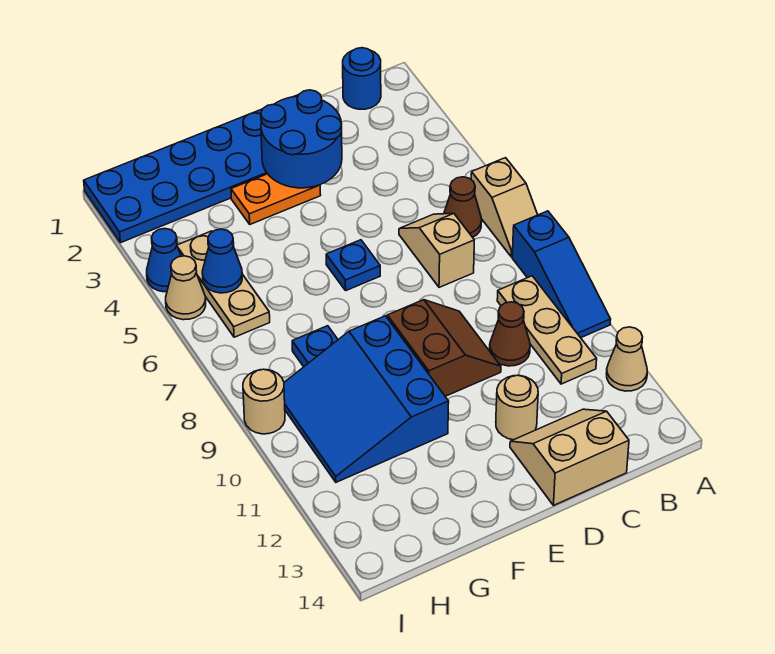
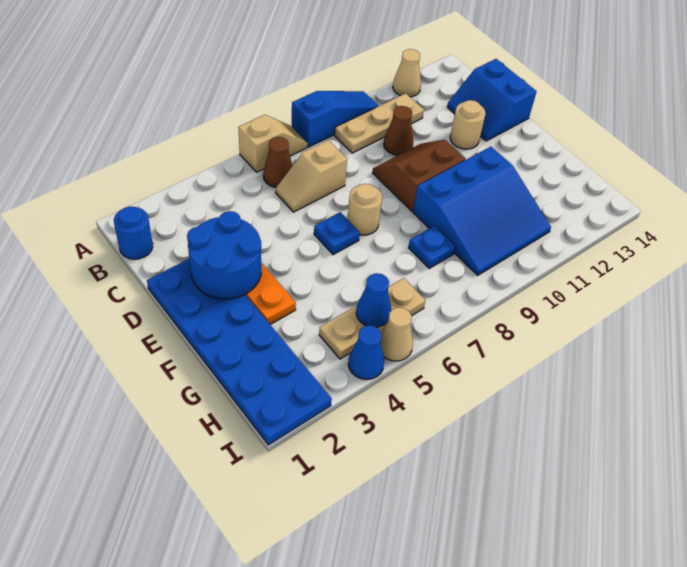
tan slope C13:D14 level 1 top 14 -> blue slope C13:D14 level 1 top 14
tan round brick I9 level 1 -> tan round brick E7 level 1

